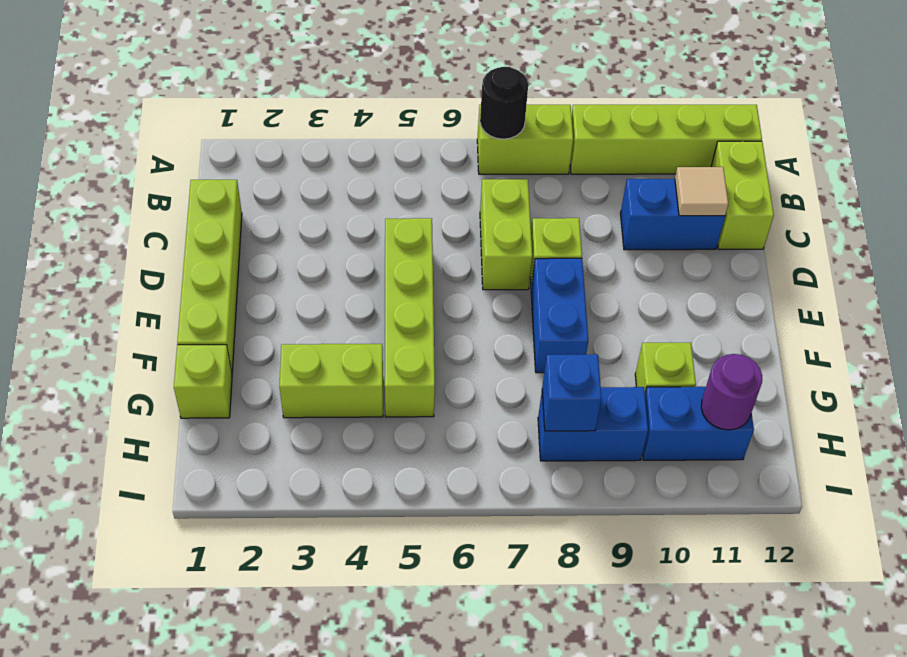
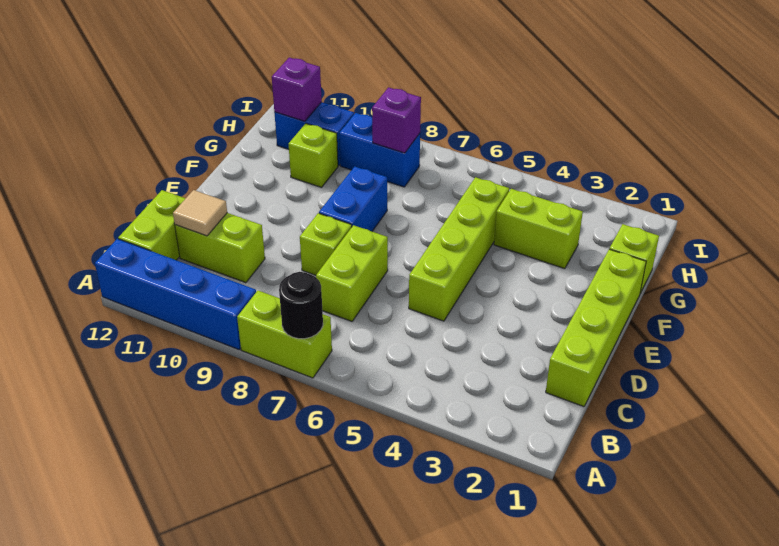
lime brick A9:A12 level 1 -> blue brick A9:A12 level 1
blue brick C10:C11 level 1 -> lime brick C10:C11 level 1
blue brick H8 level 2 -> purple brick H8 level 2
purple round brick H11 level 2 -> purple brick H11 level 2

